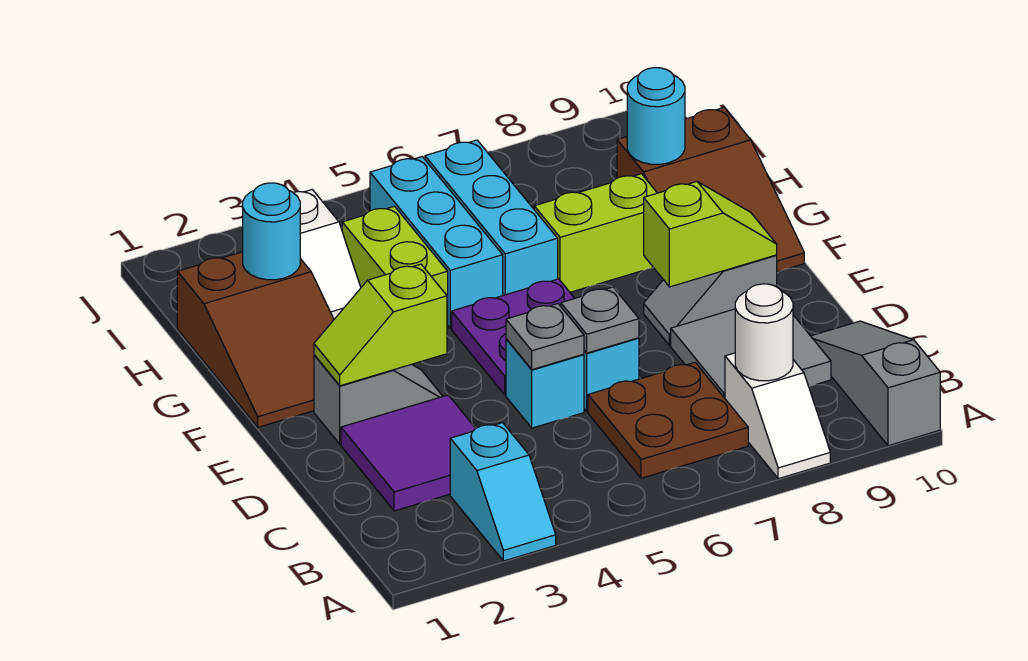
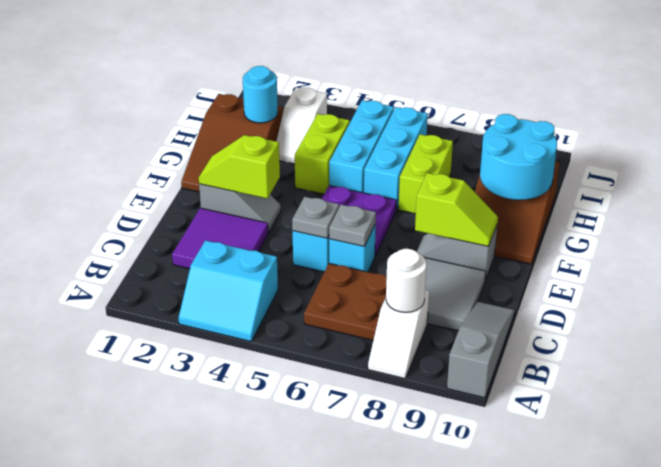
cyan slope A3:B3 level 1 top B -> cyan slope A3:B4 level 1 top B
lime brick G7:G8 level 1 -> lime brick G7:H7 level 1
cyan round brick H9 level 2 -> cyan round brick G9:H10 level 2

